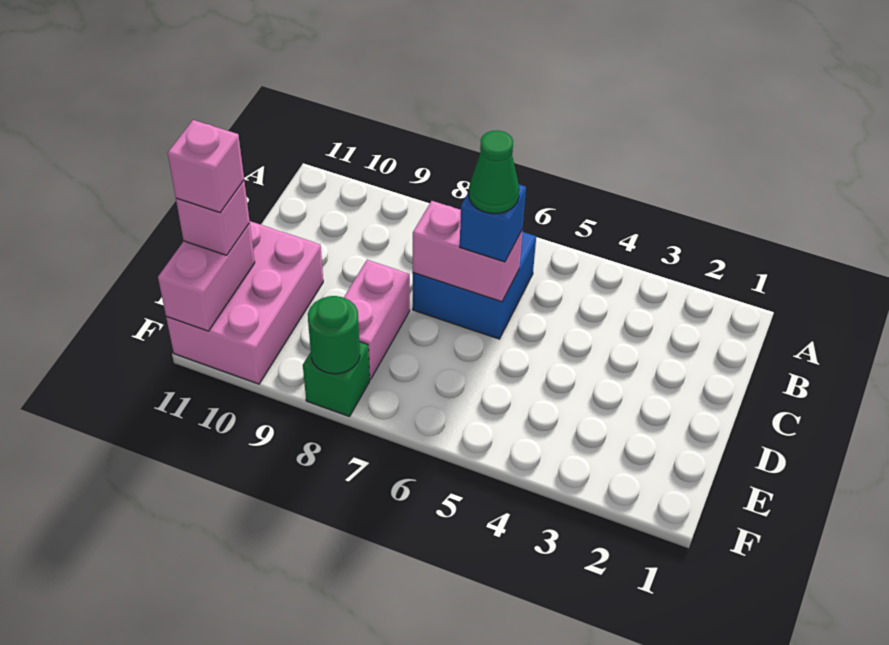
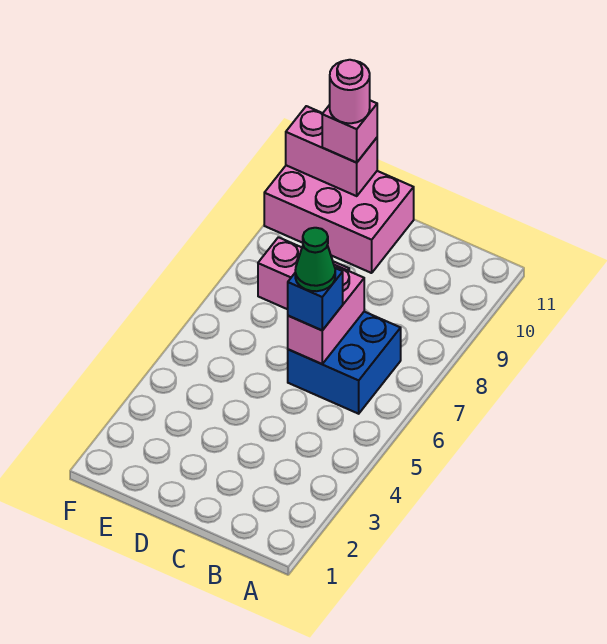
pink brick E11 level 4 -> pink round brick E11 level 4
green brick F8 level 1 -> none
green round brick F8 level 2 -> none

